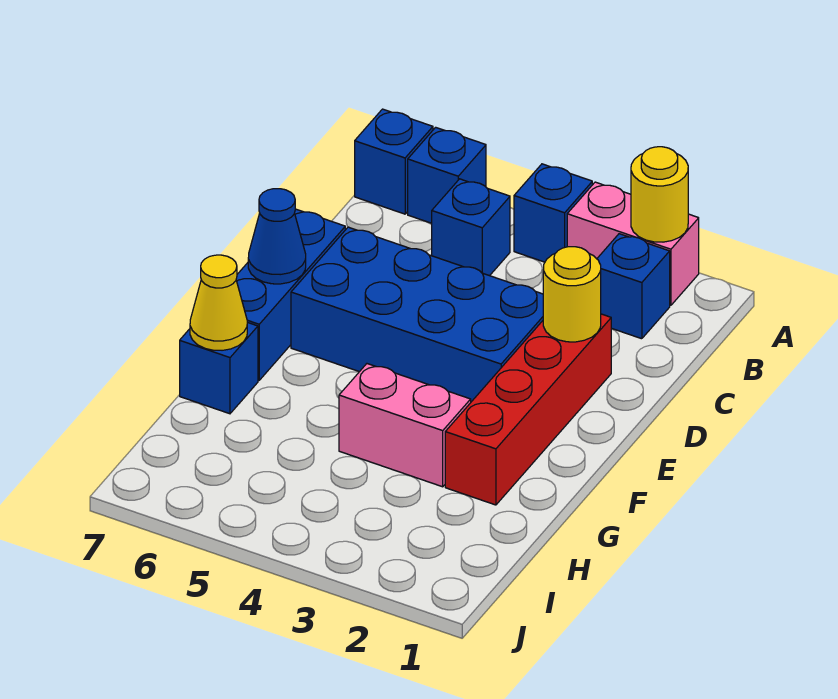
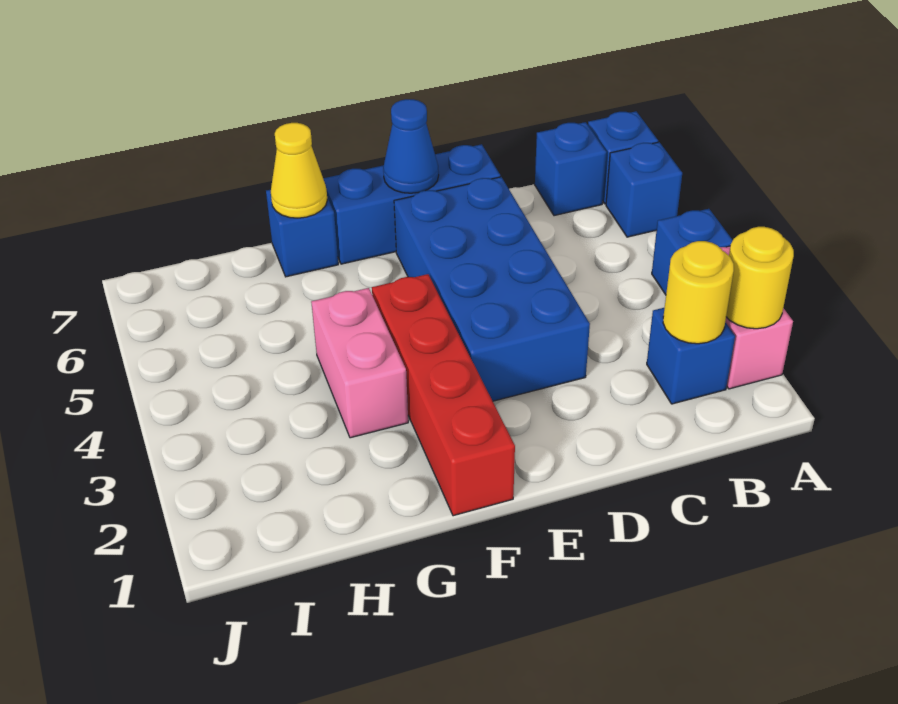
blue brick B5 level 1 -> blue brick B7 level 1
red brick D2:G2 level 1 -> red brick F1:F4 level 1
yellow round brick D2 level 2 -> yellow round brick B2 level 2

